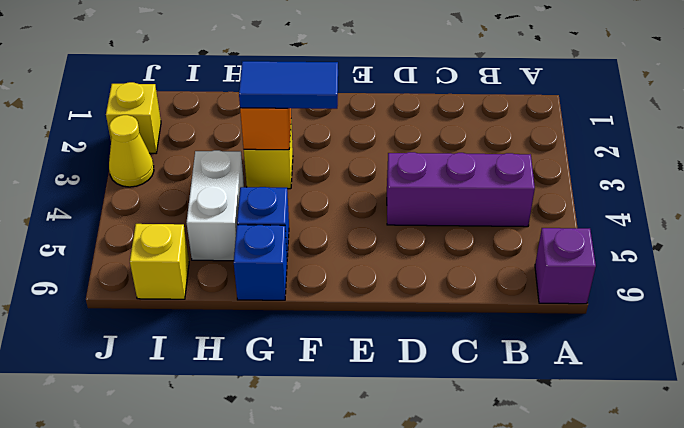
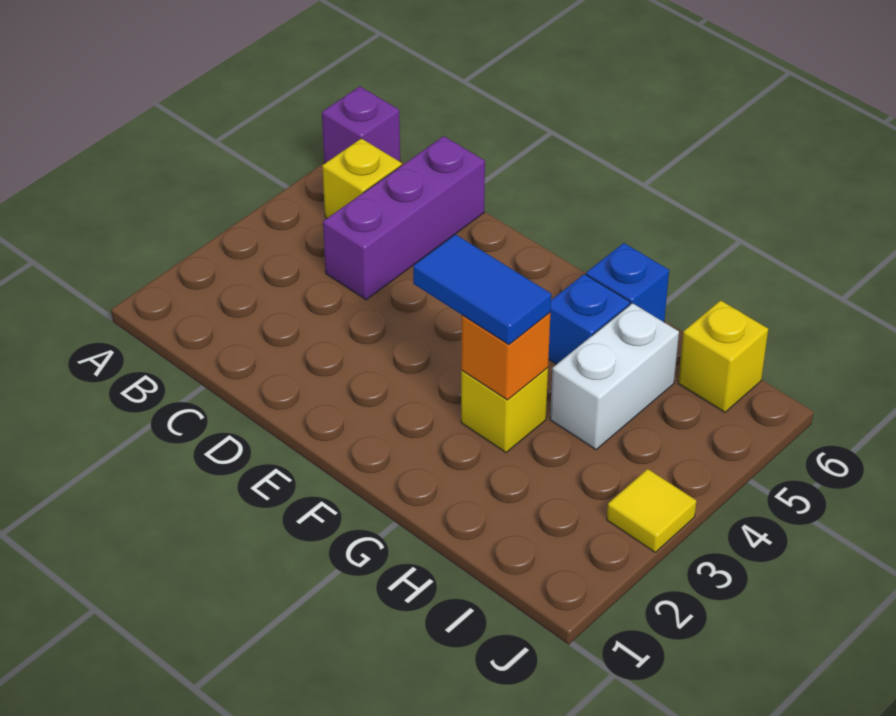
purple brick B4:D4 level 1 -> purple brick C4:C6 level 1
yellow brick J2 level 1 -> yellow brick B5 level 1
yellow cone J3 level 1 -> yellow tile J3 level 1

